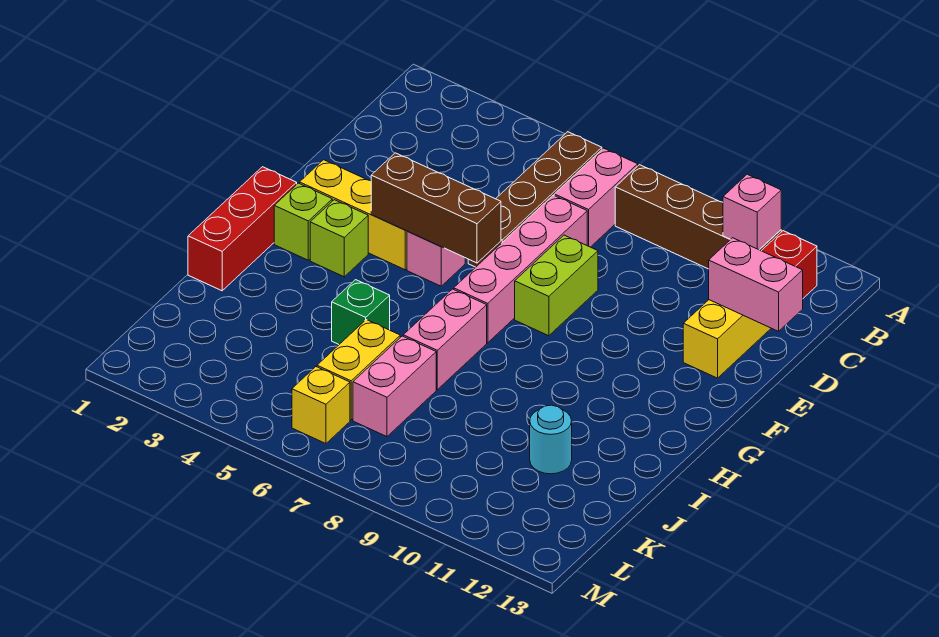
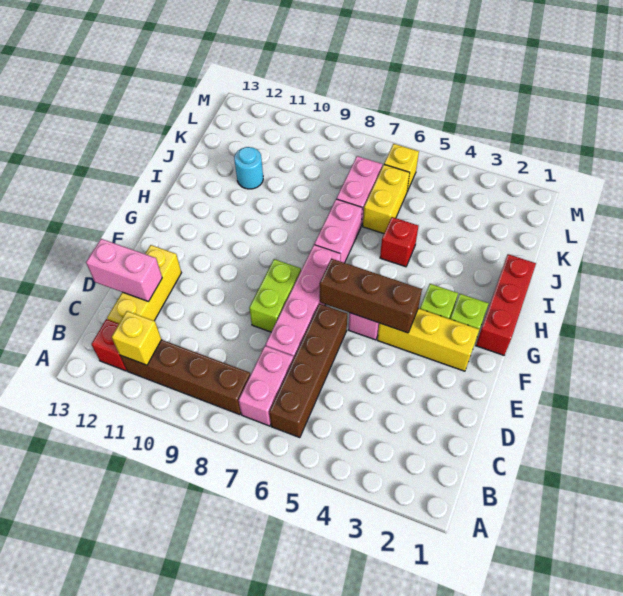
pink brick B11 level 2 -> yellow brick B11 level 2
green brick I5 level 1 -> red brick I5 level 1

